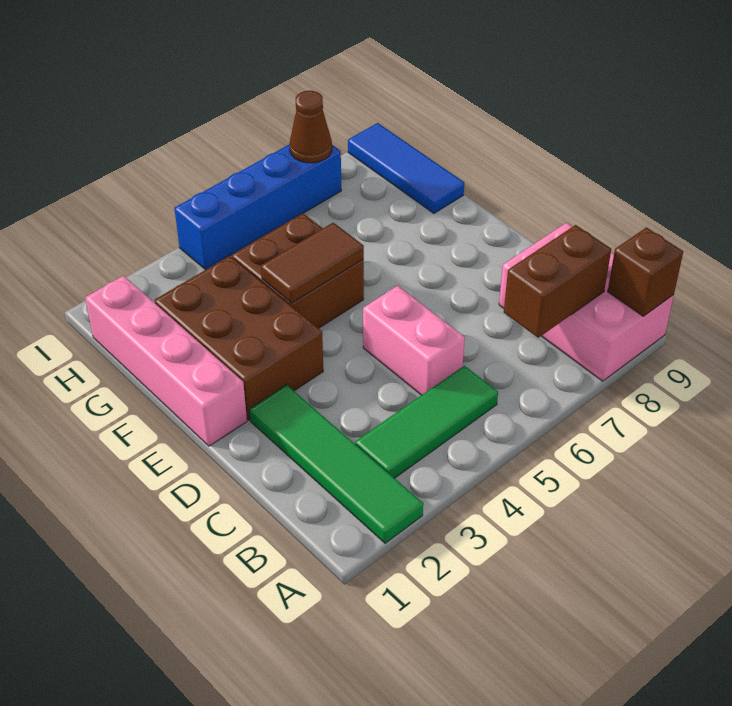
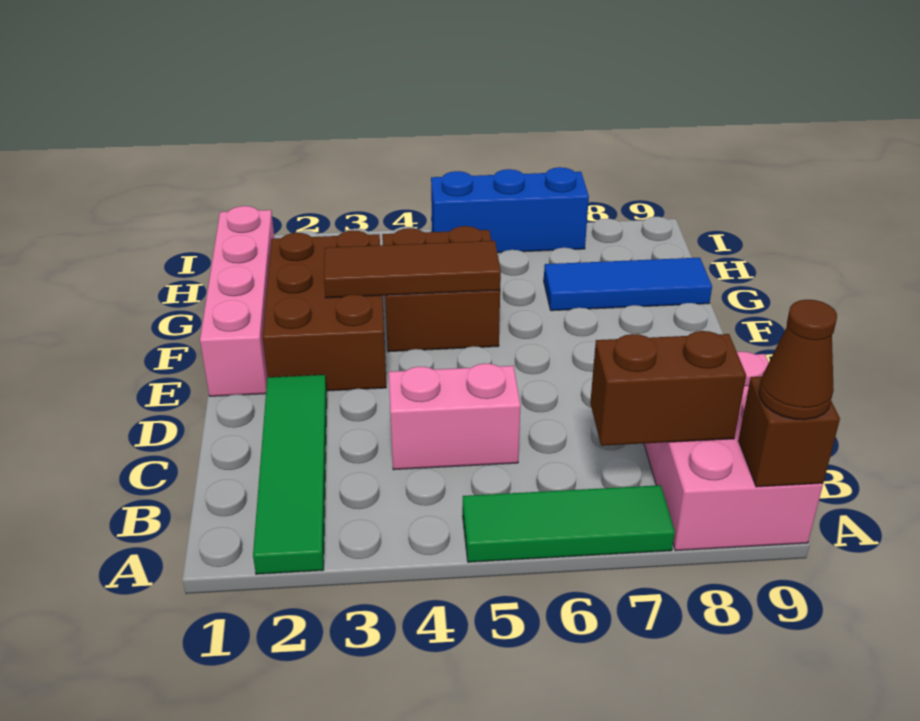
green tile B3:B5 level 1 -> green tile A5:A7 level 1
pink brick C5:D5 level 1 -> pink brick C4:C5 level 1
brown tile F4:F5 level 2 -> brown tile F3:F5 level 2
blue tile G9:I9 level 1 -> blue tile G7:G9 level 1
blue brick I4:I7 level 1 -> blue brick I5:I7 level 1
brown cone I7 level 2 -> brown cone A9 level 3

